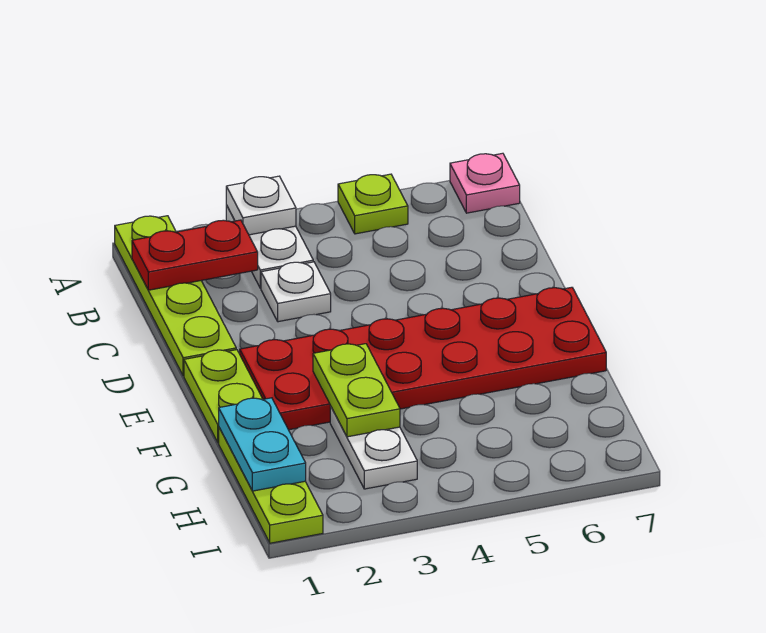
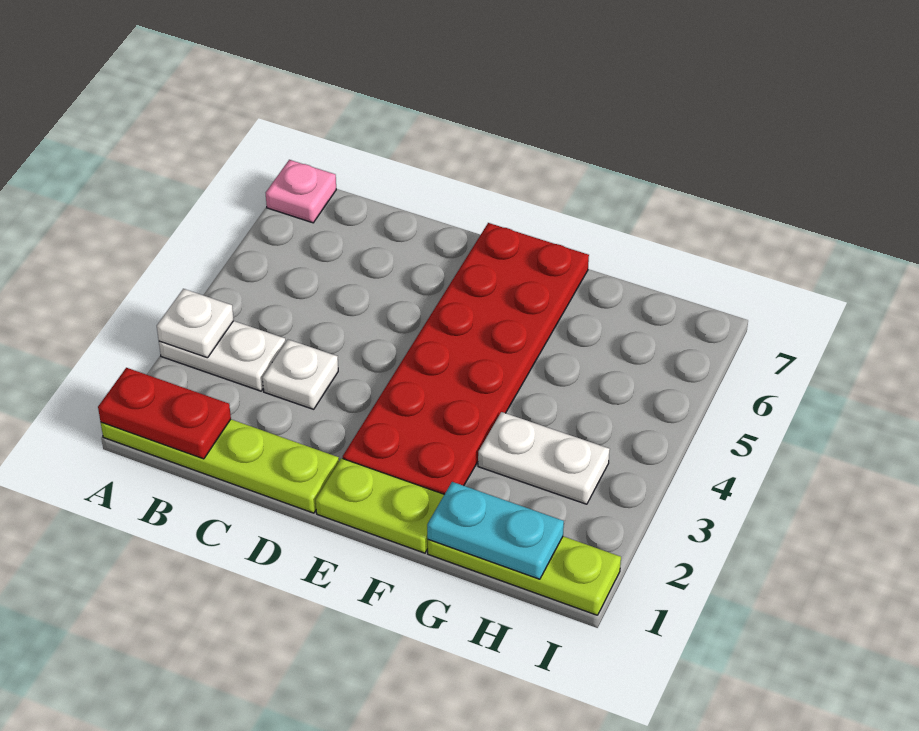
lime plate A5 level 1 -> none
red plate B1:B2 level 2 -> red plate A1:B1 level 2
lime plate F3:G3 level 2 -> none

